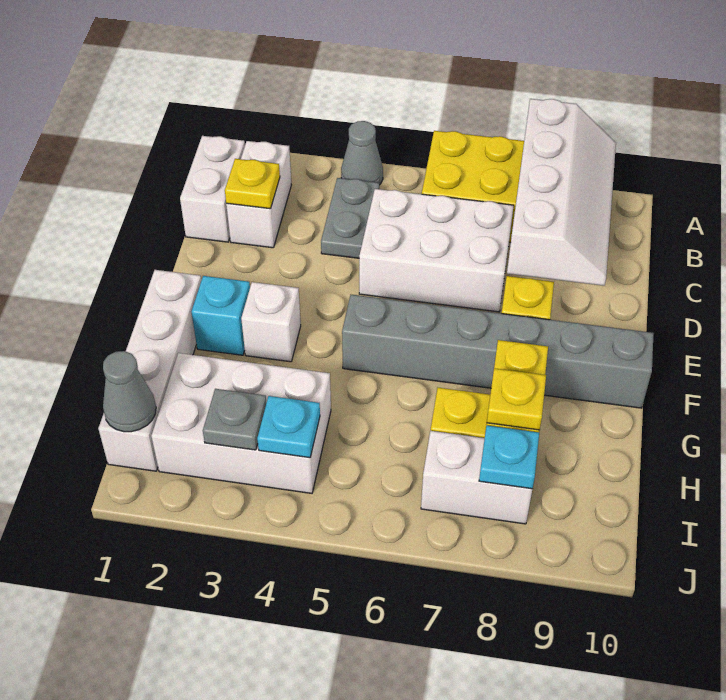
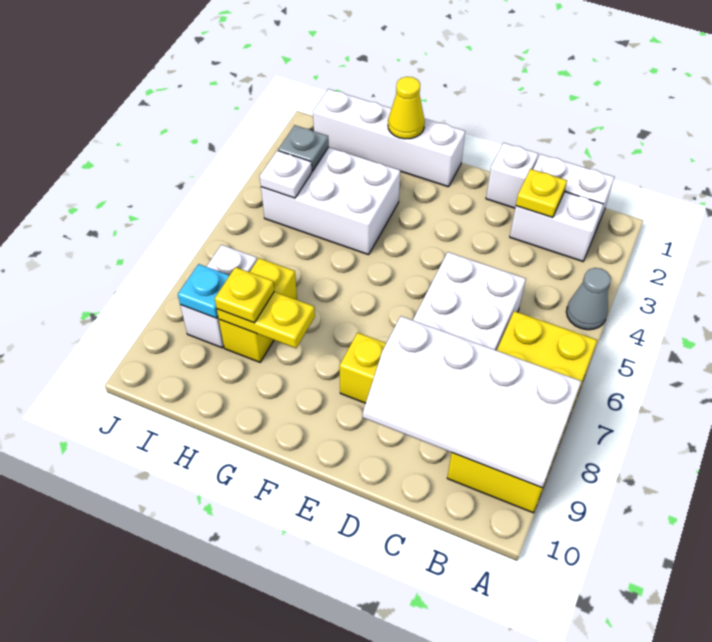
grey plate B4:C4 level 1 -> none
cyan brick F2 level 1 -> none
white brick F3 level 1 -> white brick D1 level 1
grey brick F5:F10 level 1 -> none
none -> yellow cone G1 level 2
white brick H2:I4 level 1 -> white brick G3:I4 level 1
grey cone I1 level 2 -> none
cyan plate I4 level 2 -> white plate I4 level 2

